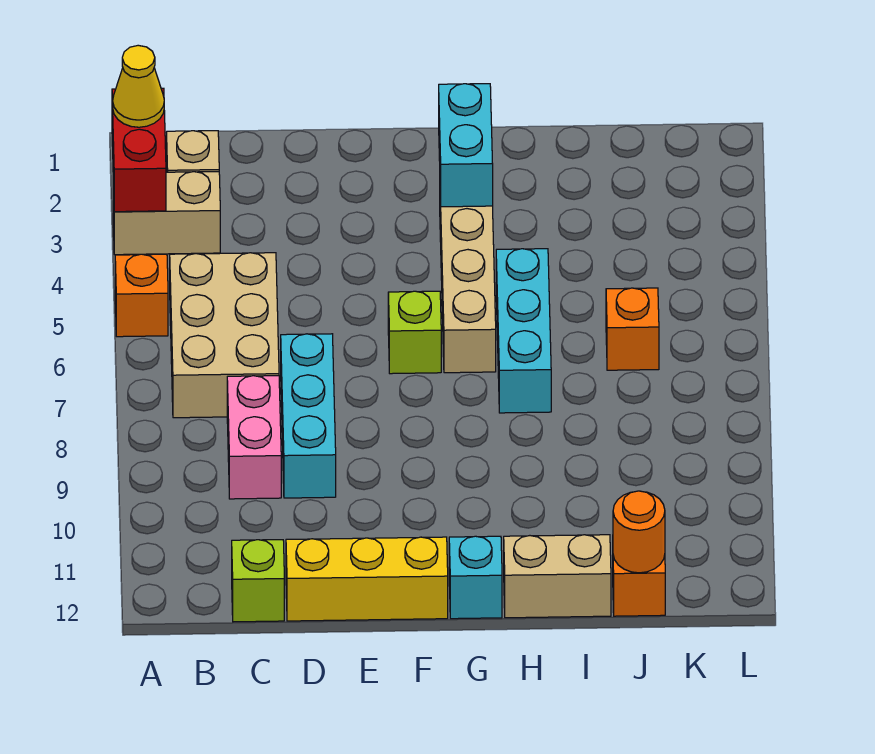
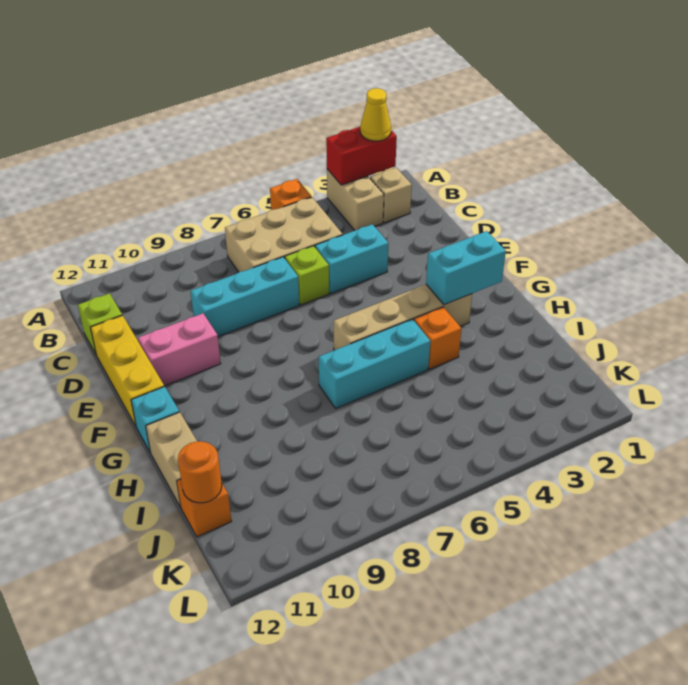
pink brick C8:C9 level 1 -> pink brick E10:E11 level 1
none -> cyan brick D4:D5 level 1
lime brick F6 level 1 -> lime brick D6 level 1
orange brick J6 level 1 -> orange brick H4 level 1

